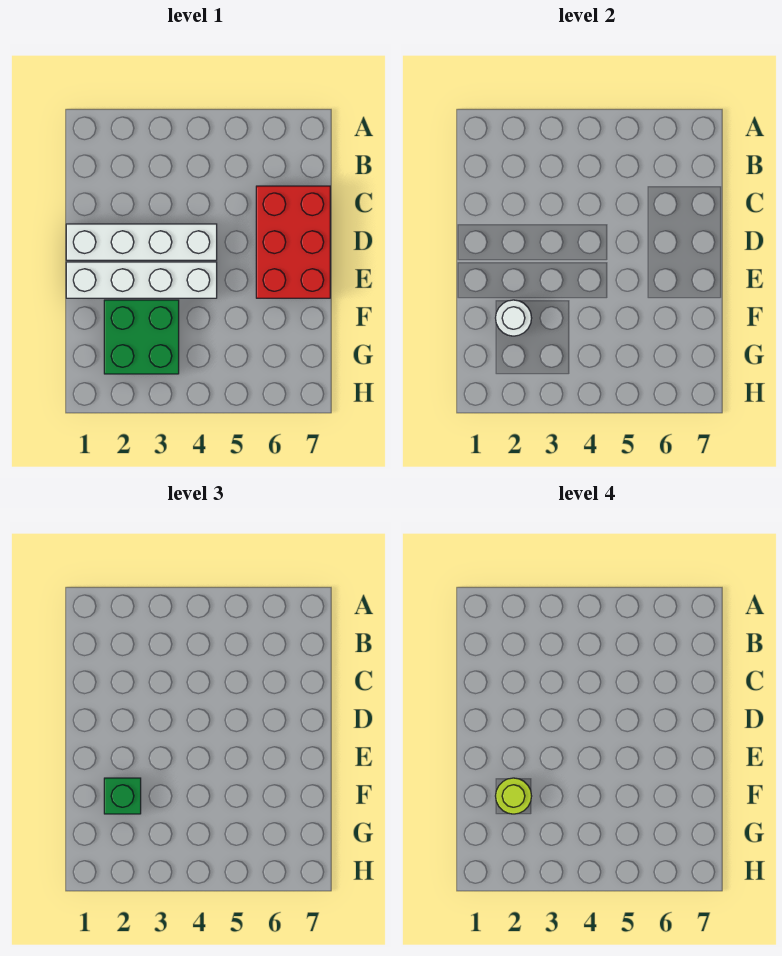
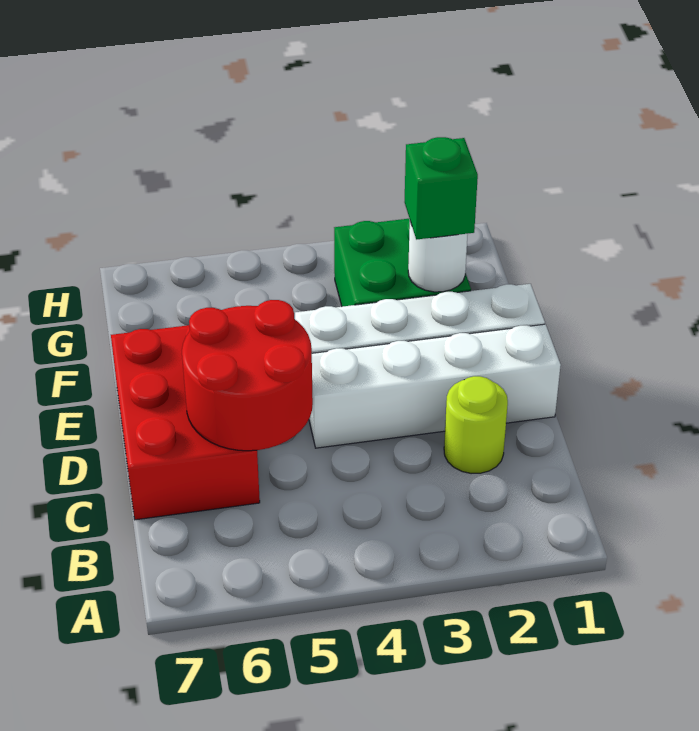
none -> red round brick C5:D6 level 2
lime round brick F2 level 4 -> lime round brick C2 level 1

